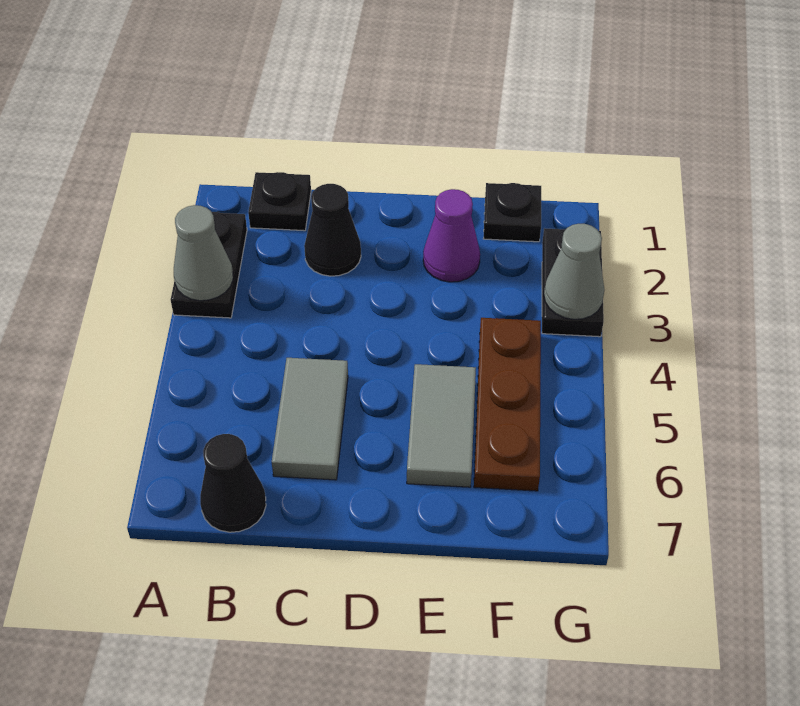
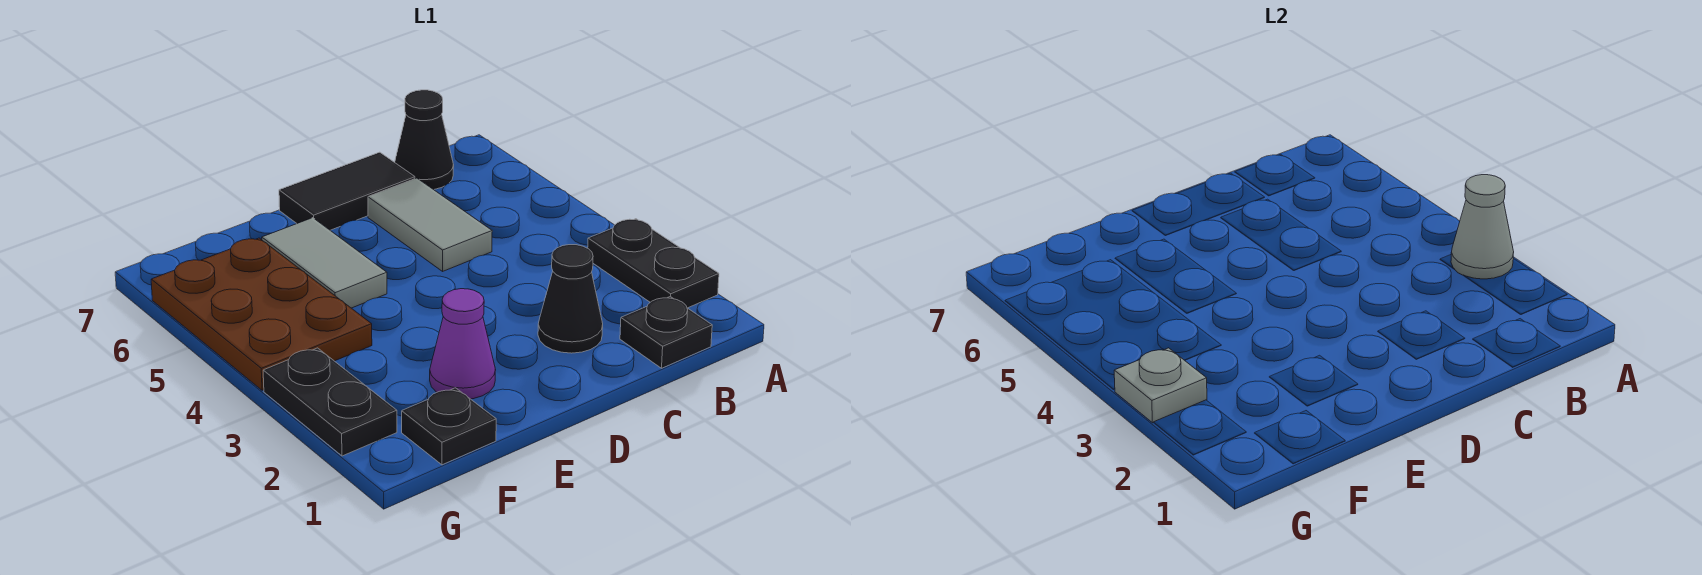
none -> black tile C7:D7 level 1
brown plate F4:F6 level 1 -> brown plate F4:G6 level 1
grey cone G3 level 2 -> grey plate G3 level 2

